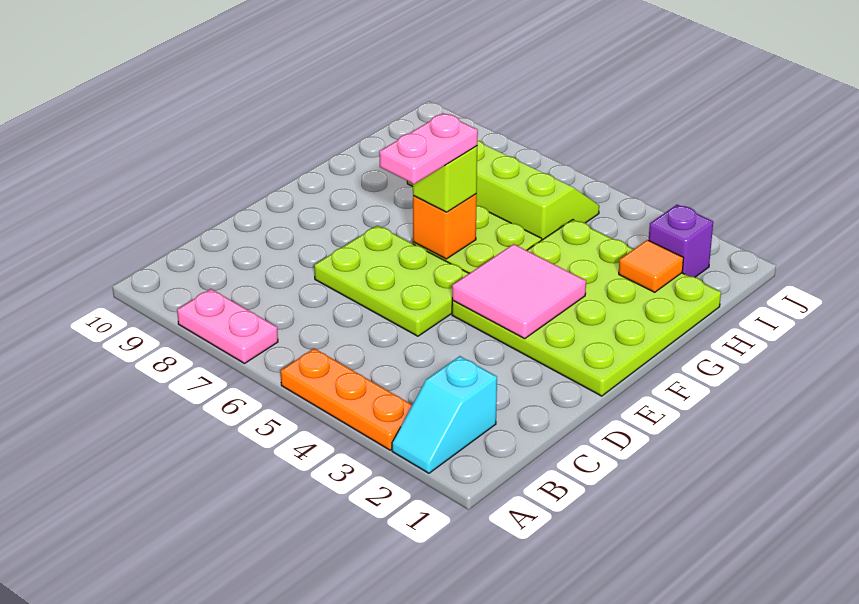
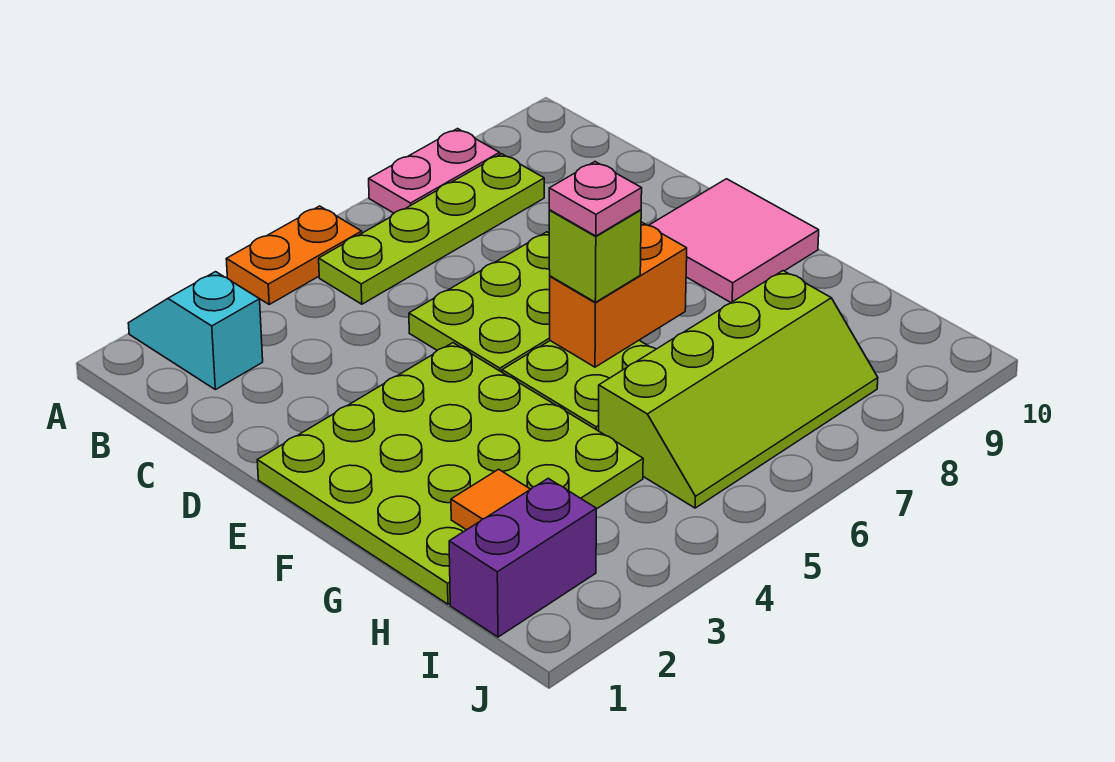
orange plate A3:A5 level 1 -> orange plate A4:A5 level 1
none -> lime plate B5:B8 level 1
pink tile E3:F4 level 2 -> pink tile E9:F10 level 1
pink plate E6:F6 level 4 -> pink plate F6 level 4
orange brick F6 level 2 -> orange brick F6:F7 level 2
purple brick I2 level 1 -> purple brick I1:I2 level 1

